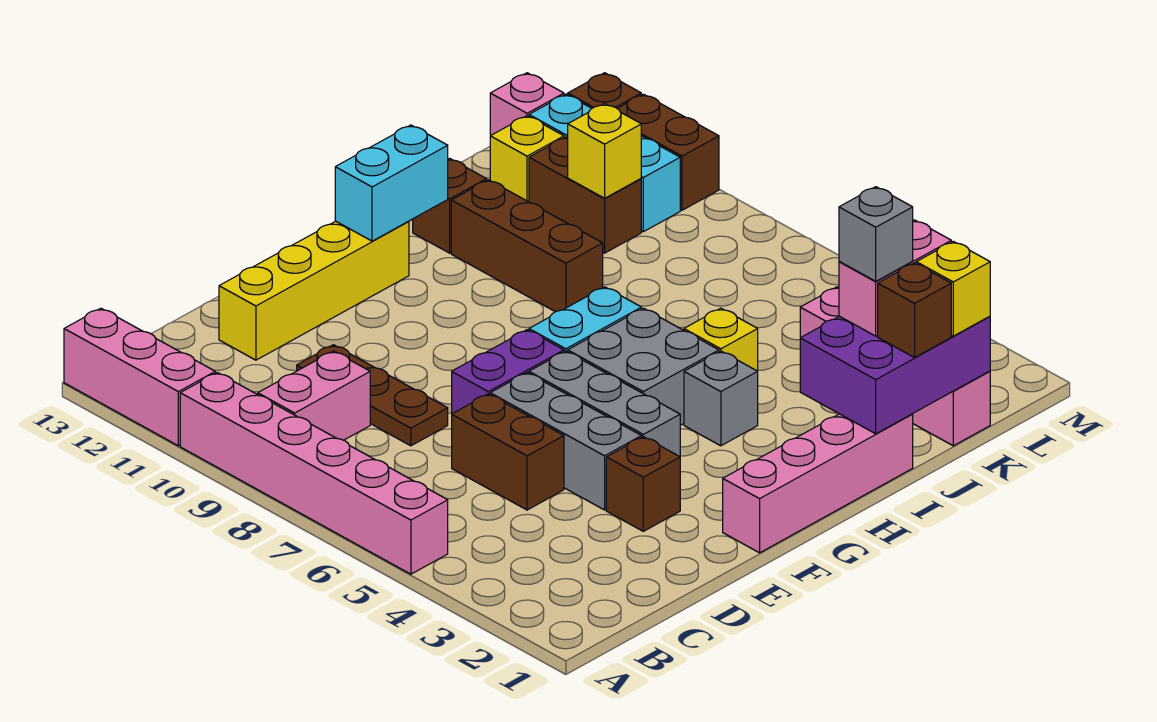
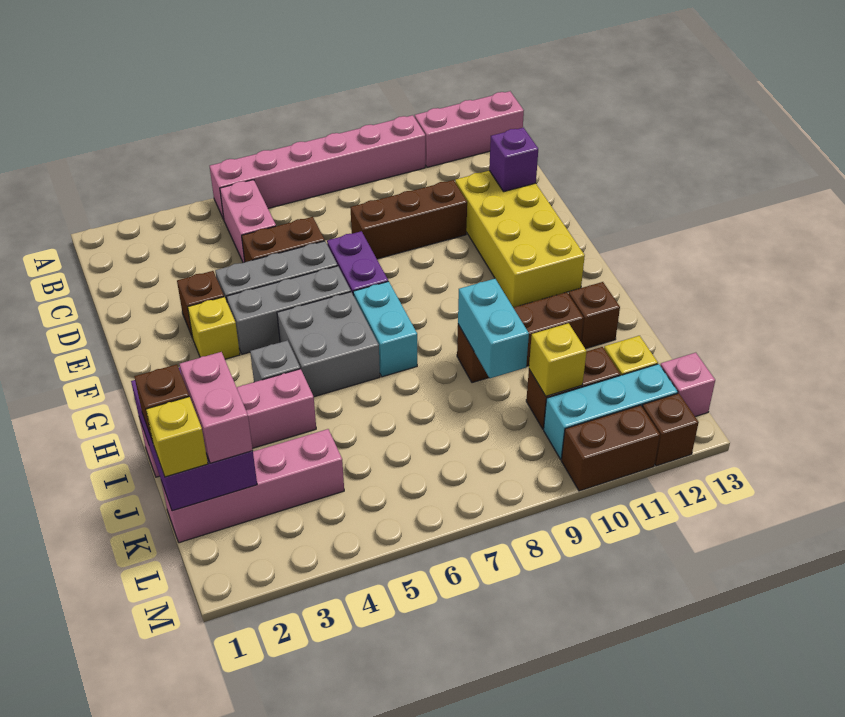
pink brick B9:C9 level 1 -> pink brick B5:C5 level 1
brown plate D8:D10 level 1 -> brown brick D8:D10 level 1
yellow brick D12:G12 level 1 -> yellow brick D11:G12 level 1
none -> purple brick D12 level 2
pink brick F1:I1 level 1 -> pink brick I1:I4 level 1
cyan brick G12:H12 level 2 -> cyan brick I9:J9 level 2
yellow brick I5 level 1 -> yellow brick F3 level 1
grey brick J2 level 4 -> none

